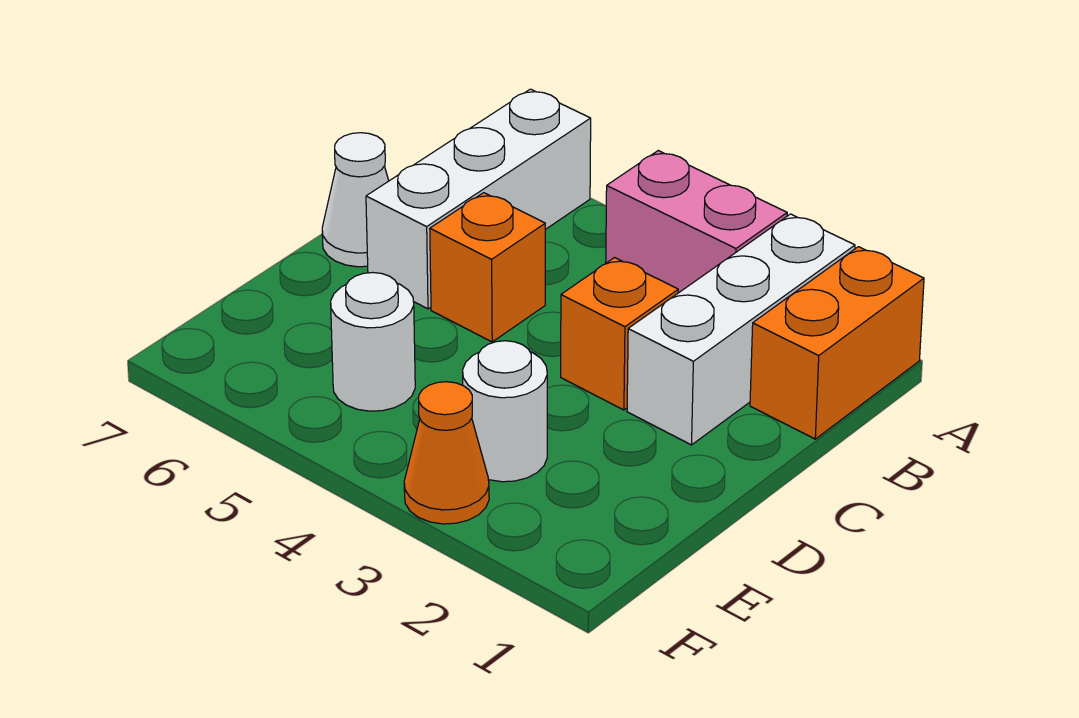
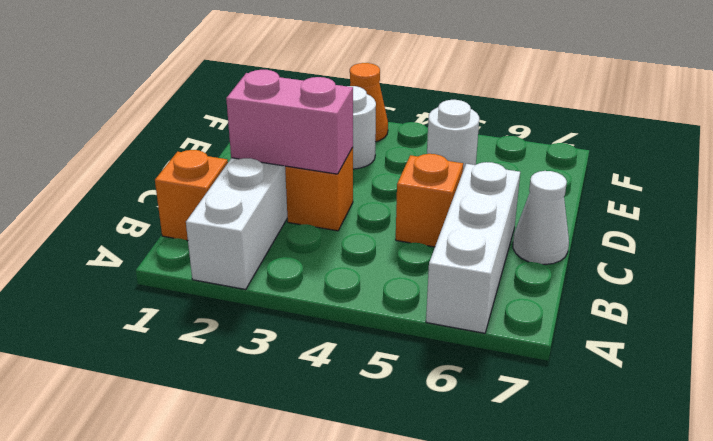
orange brick A1:B1 level 1 -> orange brick B1 level 1
pink brick A3:A4 level 1 -> pink brick C2:C3 level 2

